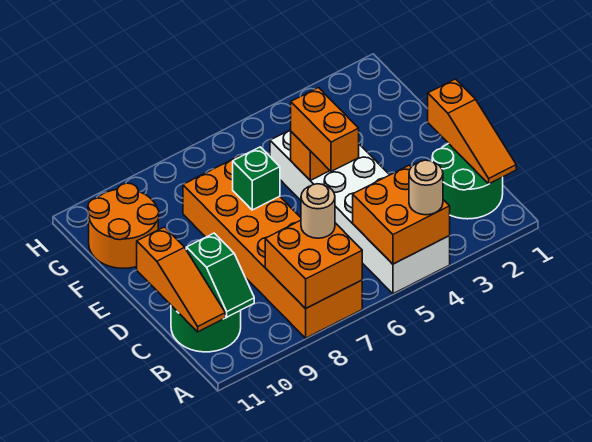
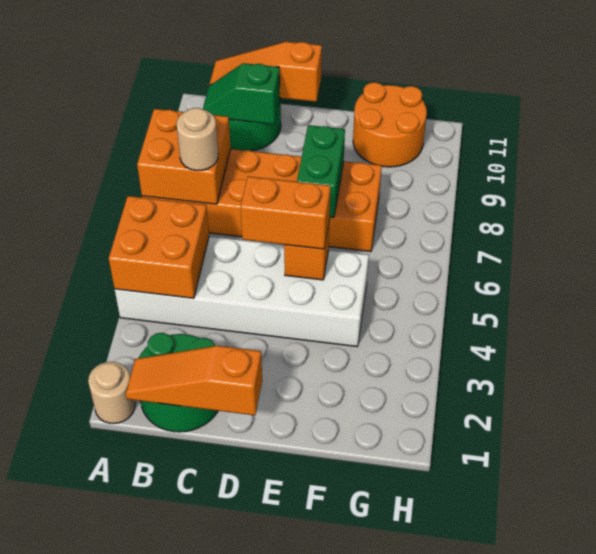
tan round brick A4 level 3 -> tan round brick A1 level 1
green brick E7 level 2 -> green brick E7:E8 level 2

